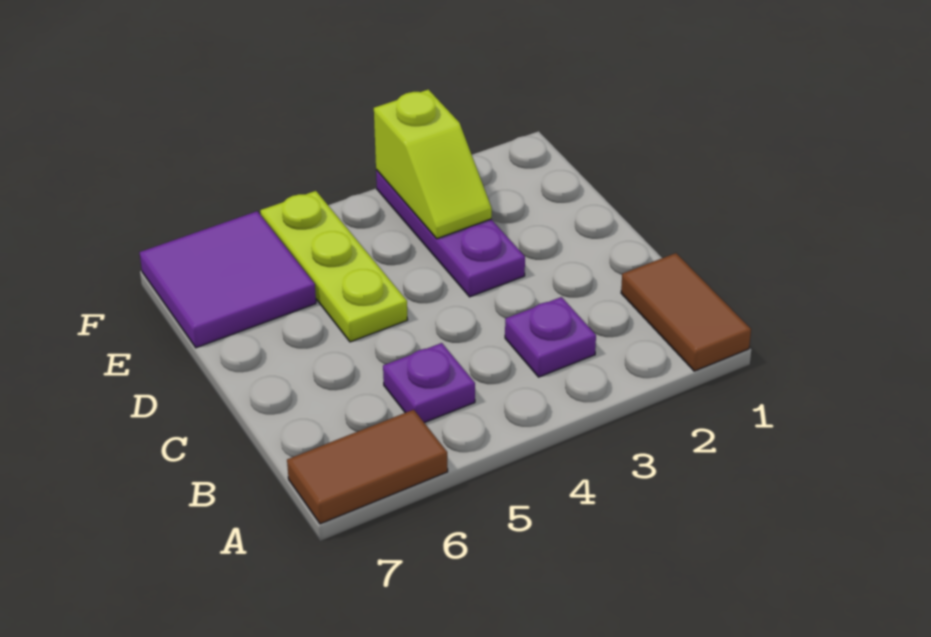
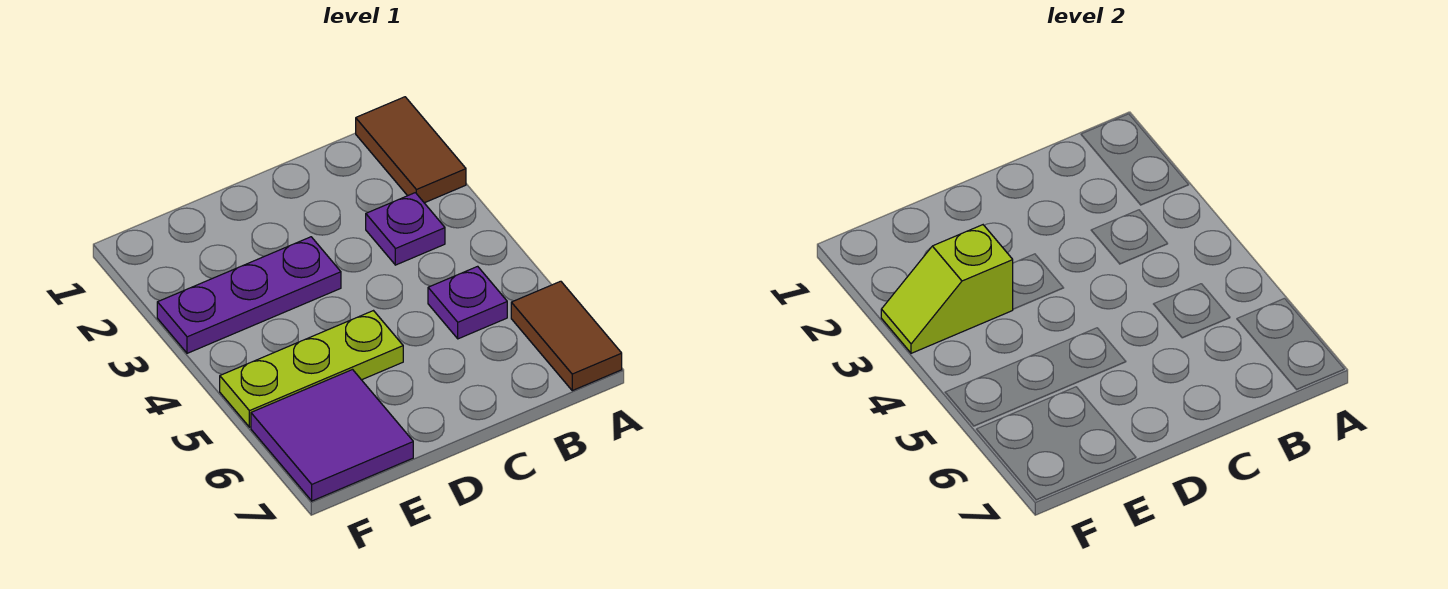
brown tile A1:B1 level 1 -> brown tile A1:A2 level 1
lime slope E3:F3 level 2 top F -> lime slope E3:F3 level 2 top E

